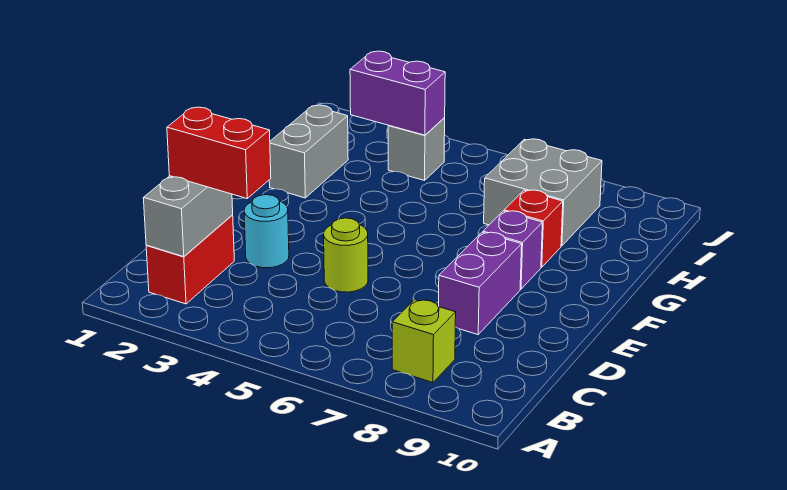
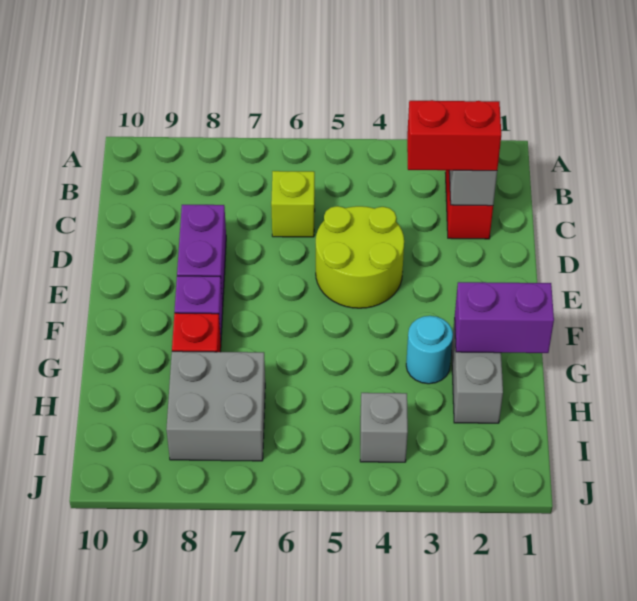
lime brick B8 level 1 -> lime brick C6 level 1
cyan round brick D3 level 1 -> cyan round brick G3 level 1
lime round brick D5 level 1 -> lime round brick D4:E5 level 1
purple brick I3:I4 level 2 -> purple brick G1:G2 level 2

